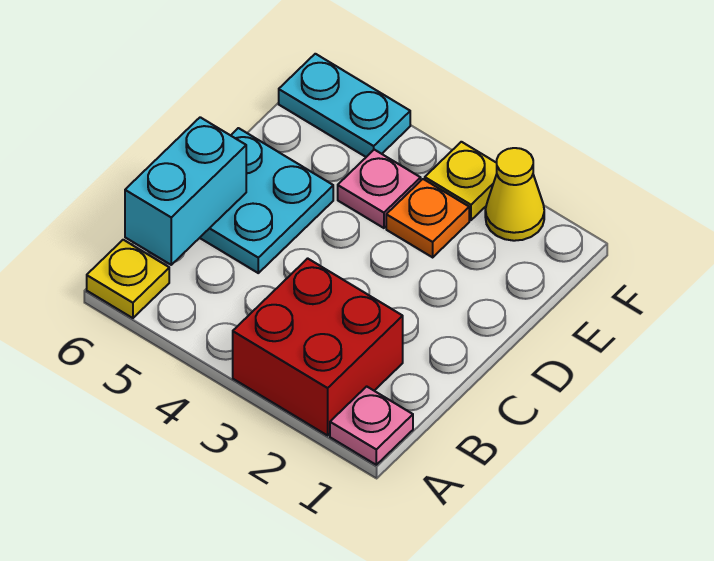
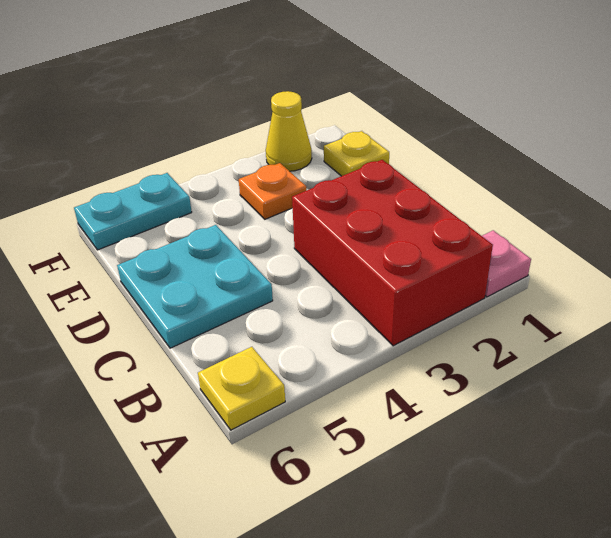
red brick A2:B3 level 1 -> red brick A2:C3 level 1
cyan brick B6:C6 level 2 -> none
pink plate E4 level 1 -> none
yellow plate F3 level 1 -> yellow plate E1 level 1

